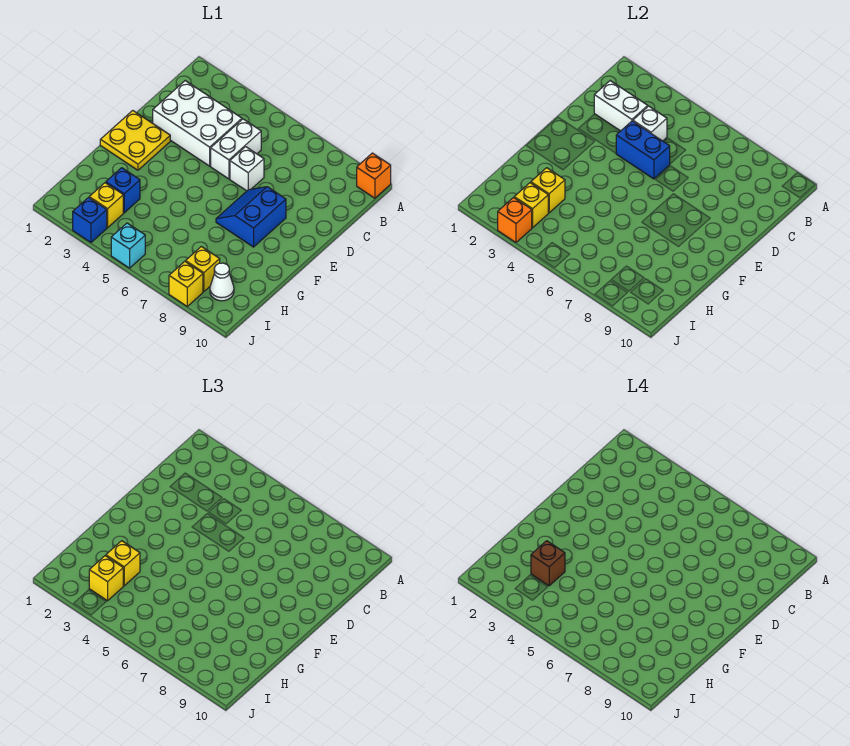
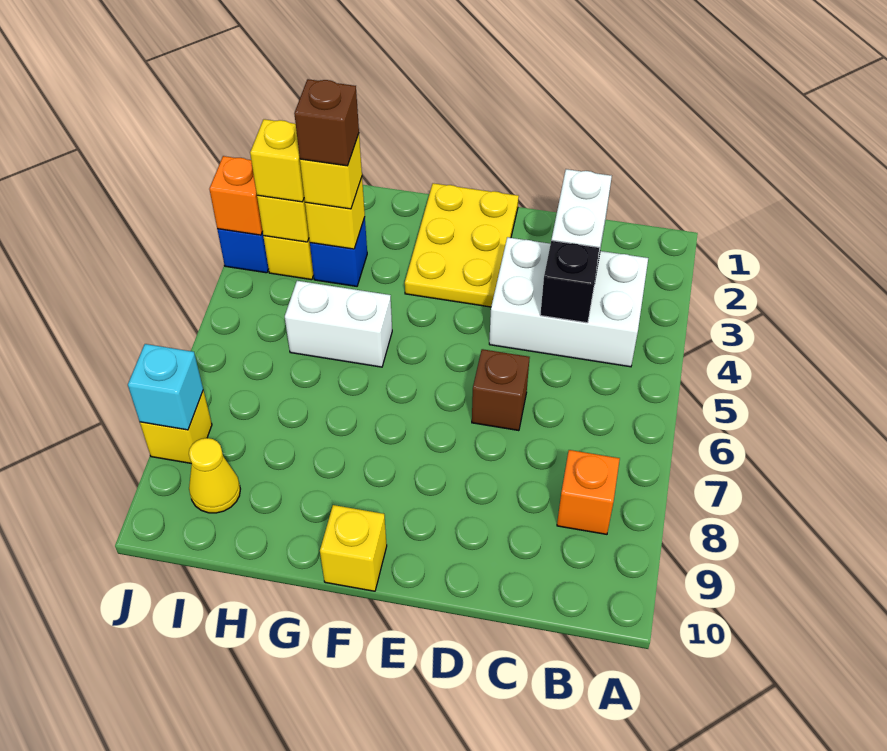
orange brick A10 level 1 -> orange brick B8 level 1
white brick C2:D4 level 1 -> white brick B3:D4 level 1
white brick C4 level 2 -> black brick C4 level 2
white brick C5:D5 level 1 -> white brick G5:H5 level 1
blue brick D4:D5 level 2 -> none
white brick D6 level 1 -> brown brick D6 level 1
yellow plate E1:F2 level 1 -> yellow plate E1:F3 level 1
blue slope E7:F8 level 1 top 8 -> none
yellow brick I8 level 1 -> yellow brick F10 level 1
white cone I9 level 1 -> yellow cone I9 level 1
cyan brick J5 level 1 -> cyan brick J8 level 2

